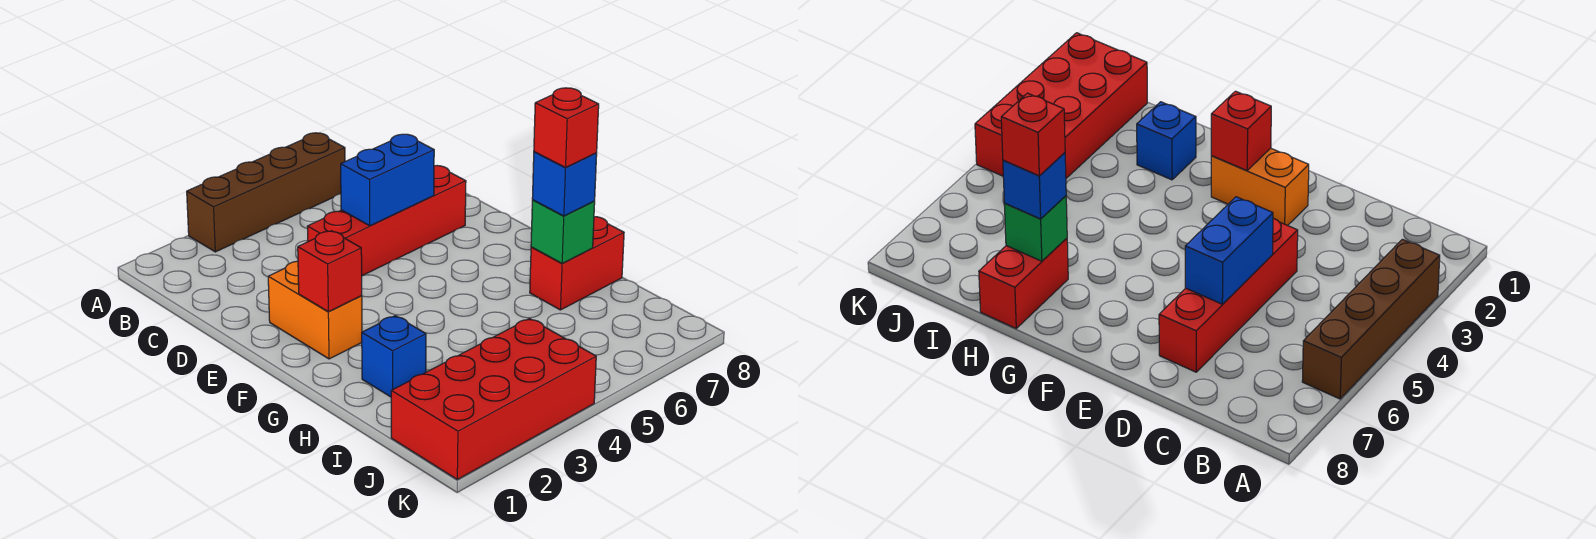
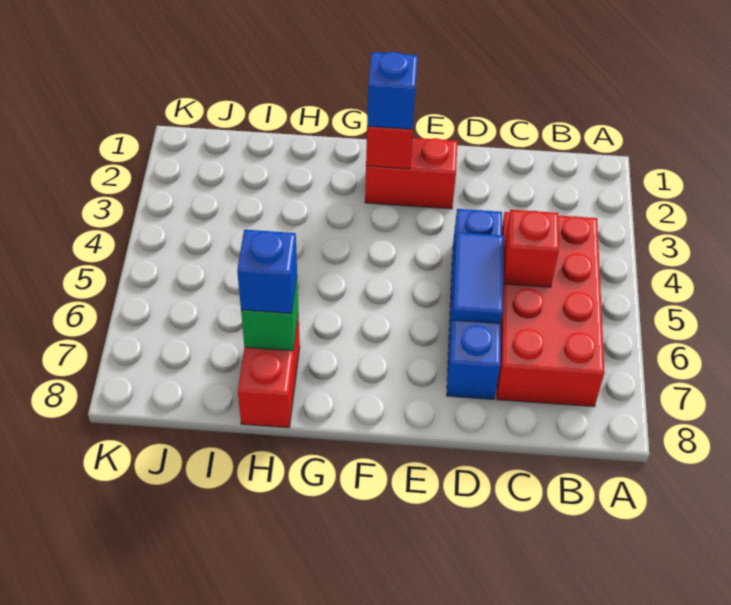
brown brick A3:A6 level 1 -> none
red brick D4:D7 level 1 -> blue brick D4:D7 level 1
blue brick D5:D6 level 2 -> blue tile D5:D6 level 2
orange brick E2:F2 level 1 -> red brick E2:F2 level 1
blue brick H2 level 1 -> blue brick F2 level 3
red brick H7 level 4 -> red brick C5 level 2
red brick J1:K4 level 1 -> red brick B4:C7 level 1

